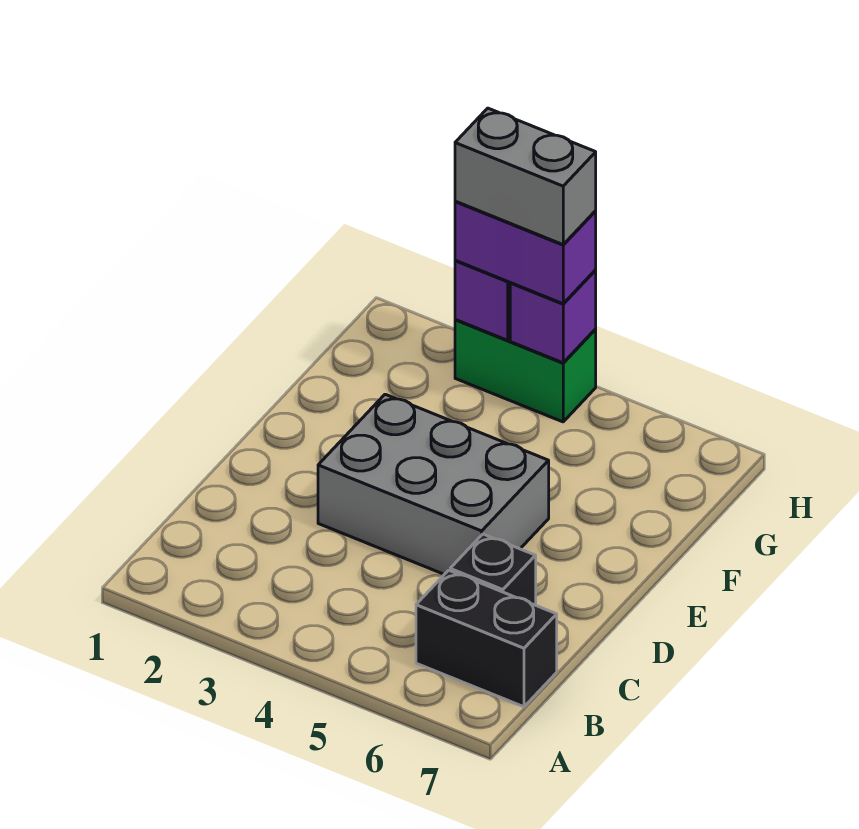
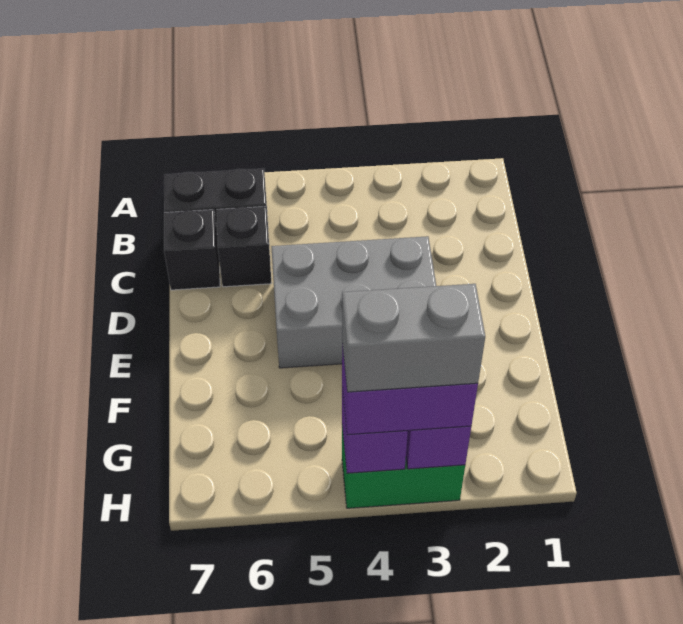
none -> black brick C7 level 1

